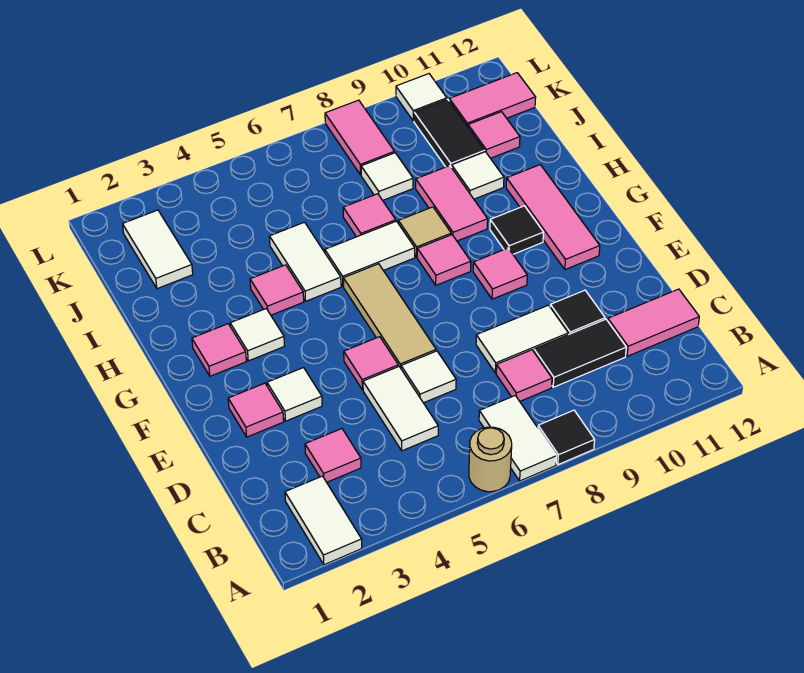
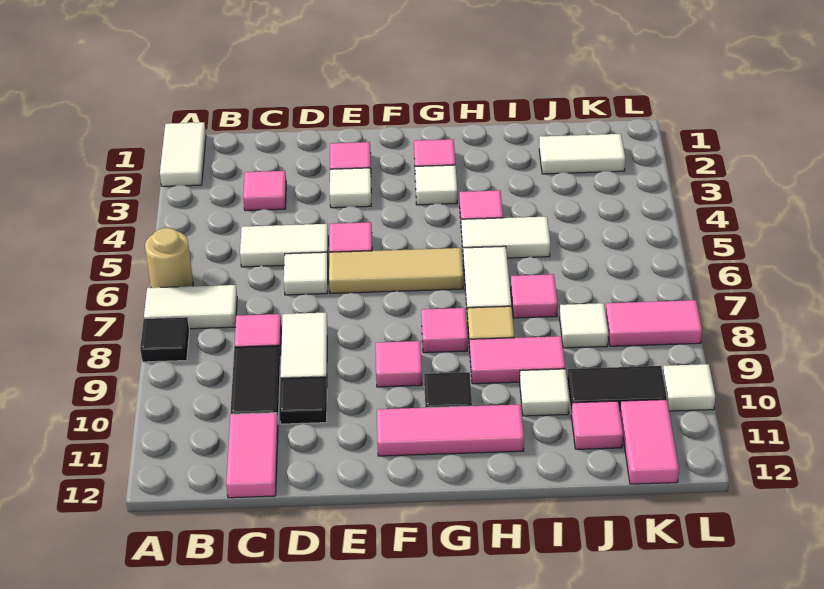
white tile A2:B2 level 1 -> white tile A1:A2 level 1

